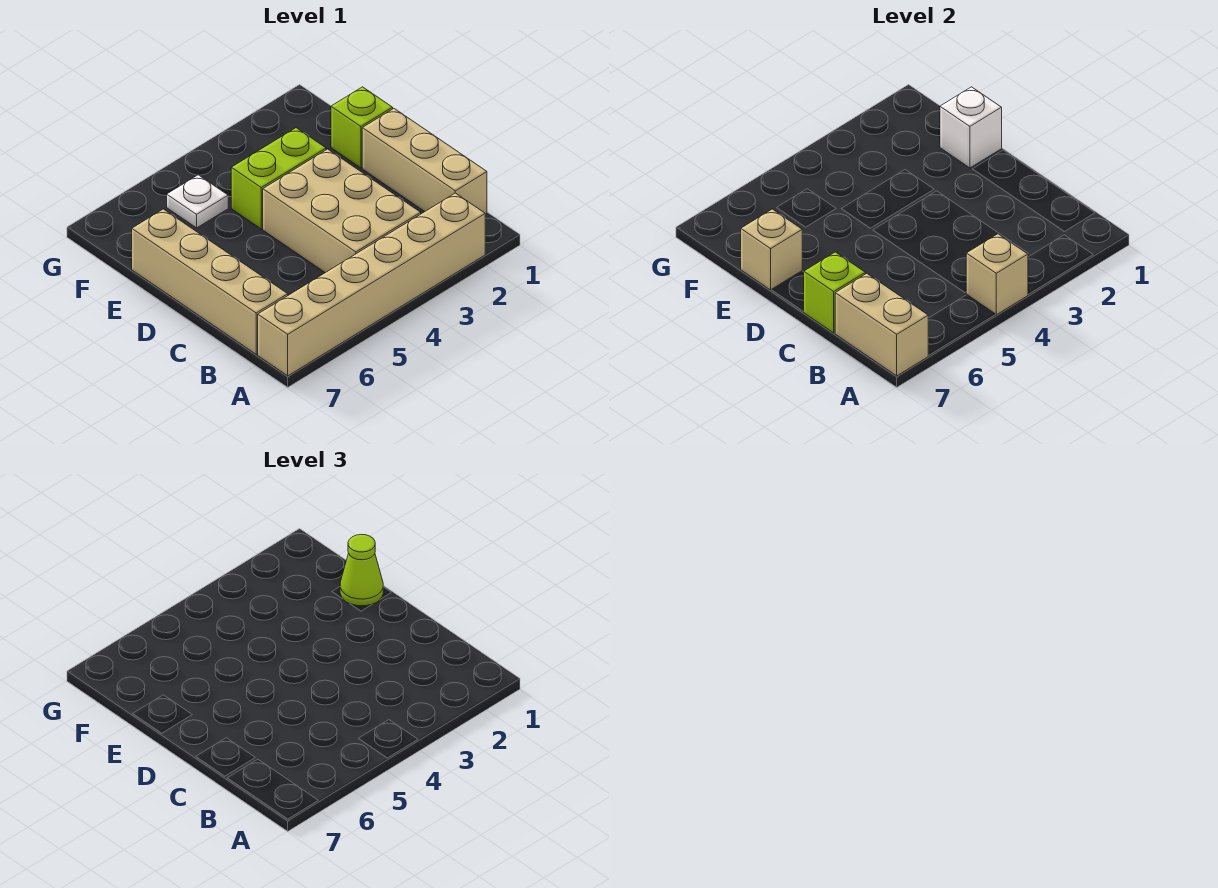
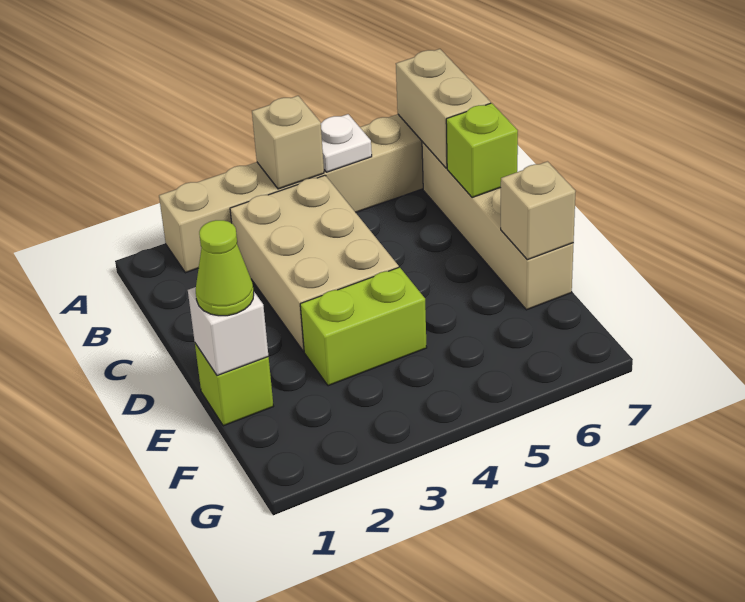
tan brick B1:D1 level 1 -> none
white plate F5 level 1 -> white plate A5 level 2

